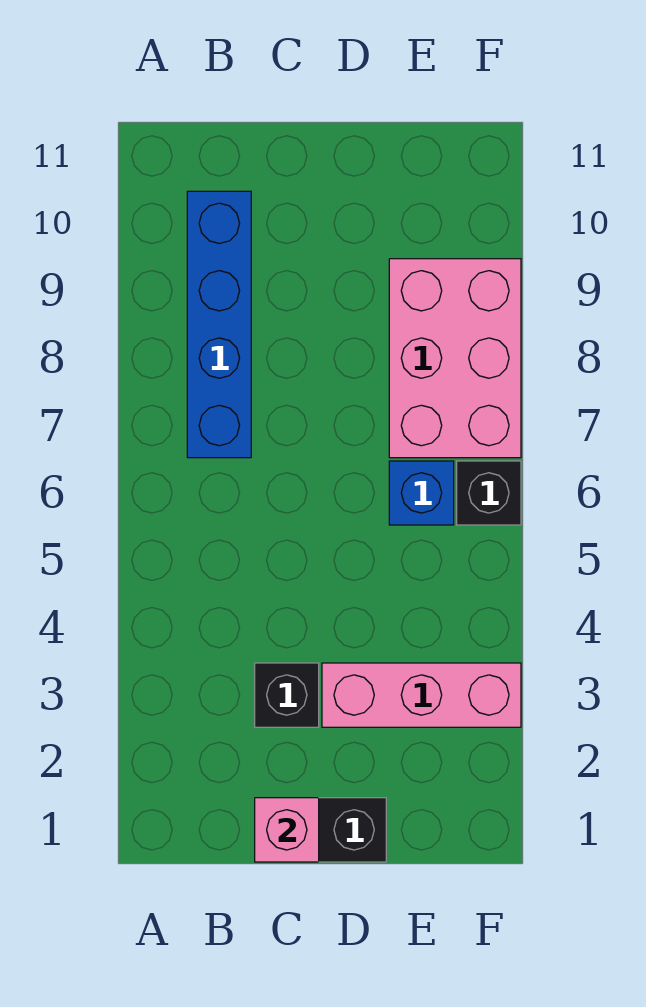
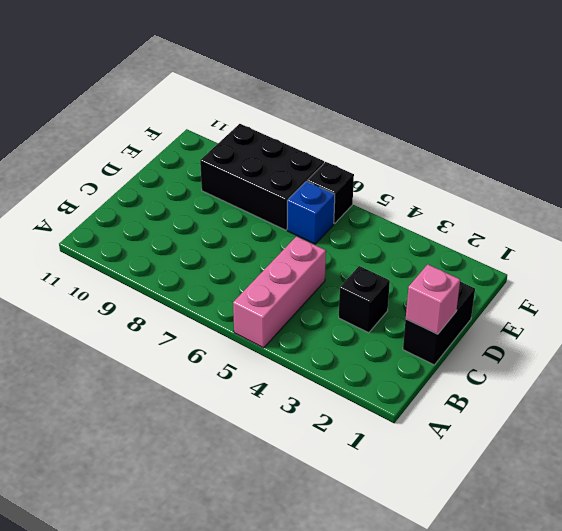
blue brick B7:B10 level 1 -> none
pink brick D3:F3 level 1 -> pink brick A5:C5 level 1
pink brick E7:F9 level 1 -> black brick E7:F9 level 1

